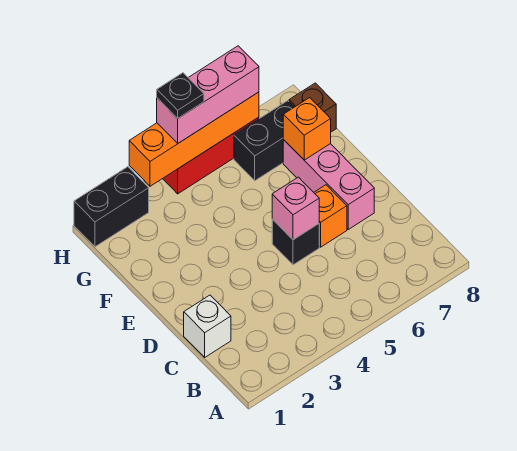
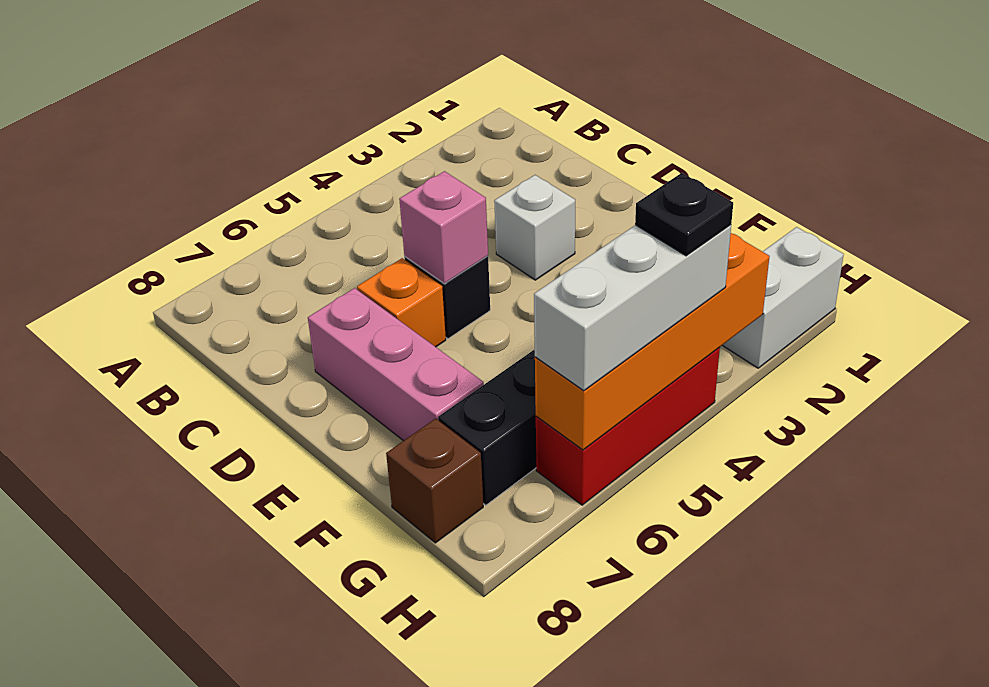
white brick C1 level 1 -> white brick D3 level 1
orange brick F7 level 2 -> none
black brick H1:H2 level 1 -> white brick H1:H2 level 1
pink brick H4:H6 level 3 -> white brick H4:H6 level 3

